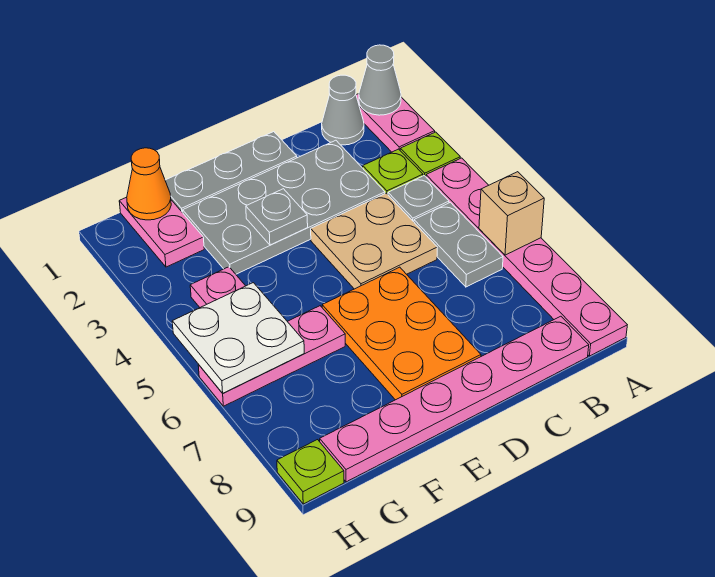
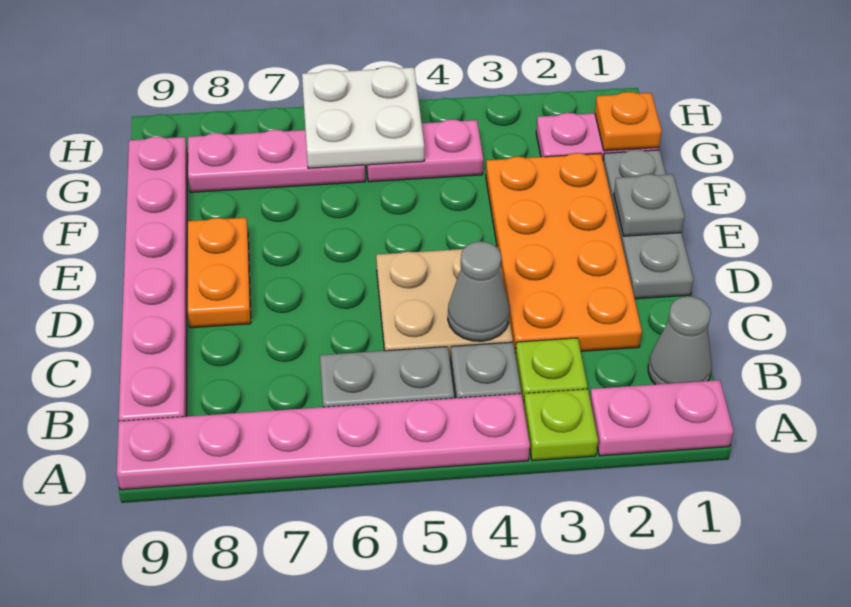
grey cone A1 level 2 -> grey cone C4 level 2
tan brick A6 level 2 -> none
grey plate C2:F3 level 1 -> orange plate C2:F3 level 1
orange plate D6:E8 level 1 -> orange plate D8:E8 level 1
grey plate E3 level 2 -> grey plate E1 level 2
pink plate F6:H6 level 1 -> pink plate G6:G8 level 1
orange cone G1 level 2 -> orange plate G1 level 2
lime plate H9 level 1 -> none

